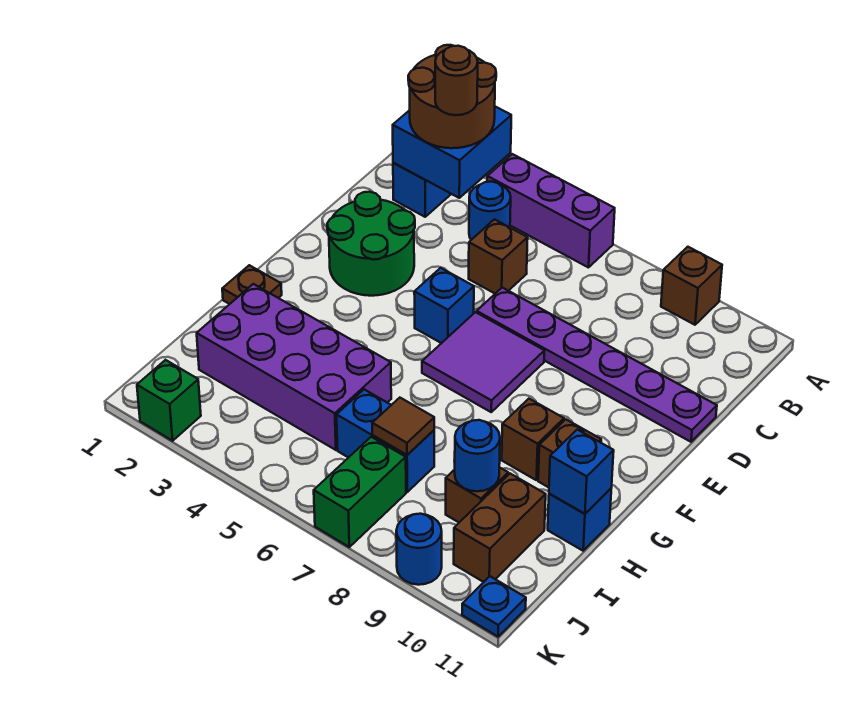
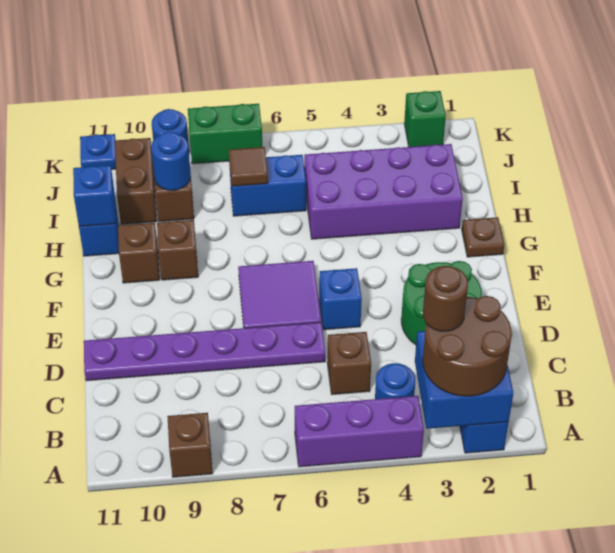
green brick J7:K7 level 1 -> green brick K7:K8 level 1

